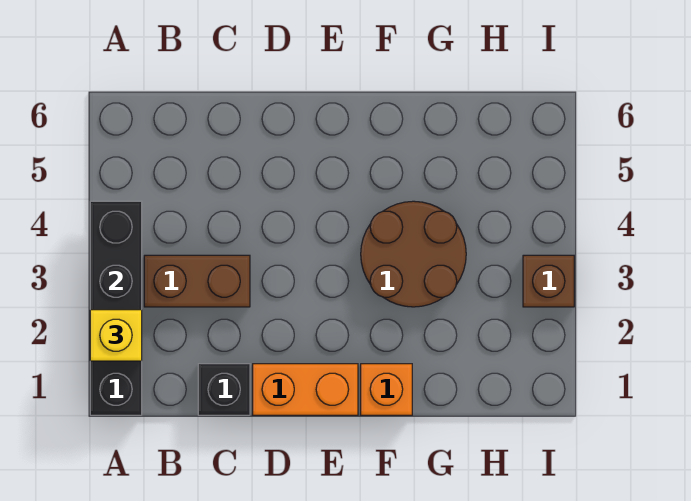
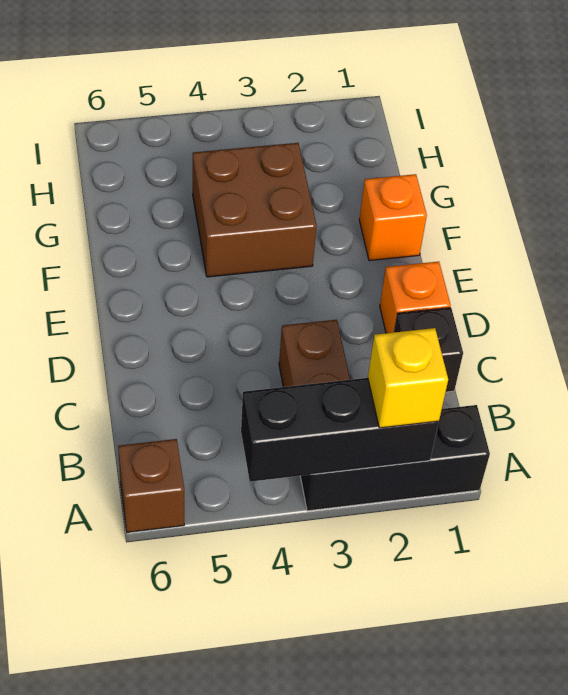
orange brick D1:E1 level 1 -> orange brick D1 level 1
brown round brick F3:G4 level 1 -> brown brick F3:G4 level 1
brown brick I3 level 1 -> brown brick A6 level 1

